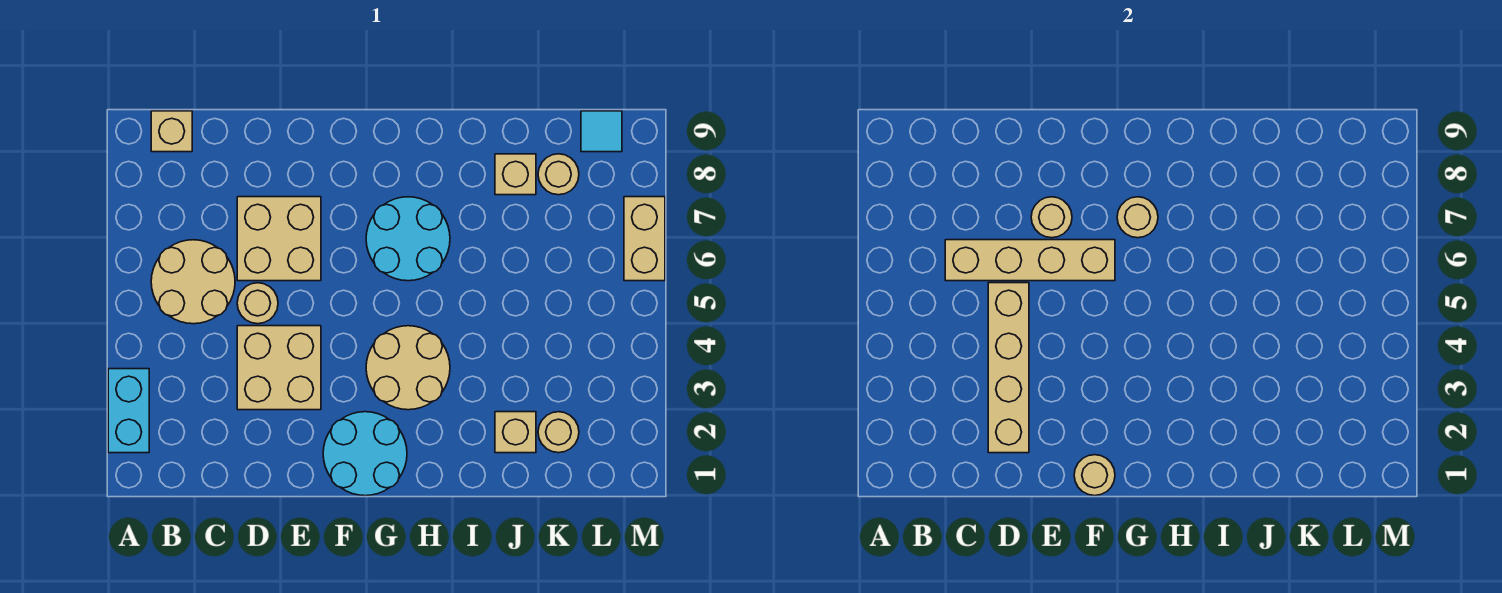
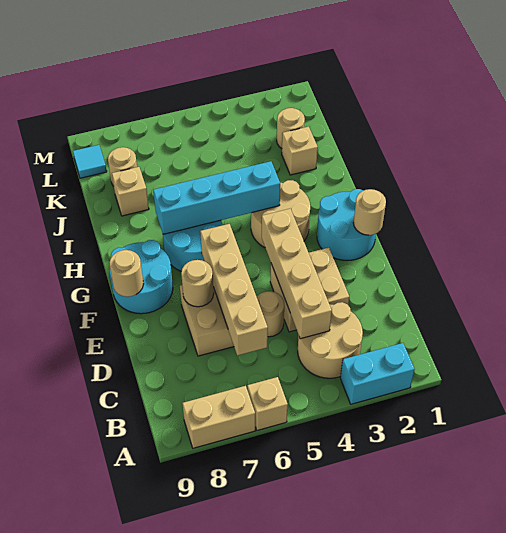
tan round brick B5:C6 level 1 -> tan round brick B3:C4 level 1
tan brick B9 level 1 -> tan brick A6 level 1
tan brick D2:D5 level 2 -> tan brick C4:F4 level 2
none -> cyan round brick F8:G9 level 1
tan round brick G7 level 2 -> tan round brick F9 level 2
none -> cyan brick H4:H7 level 2
tan brick M6:M7 level 1 -> tan brick A7:A8 level 1

